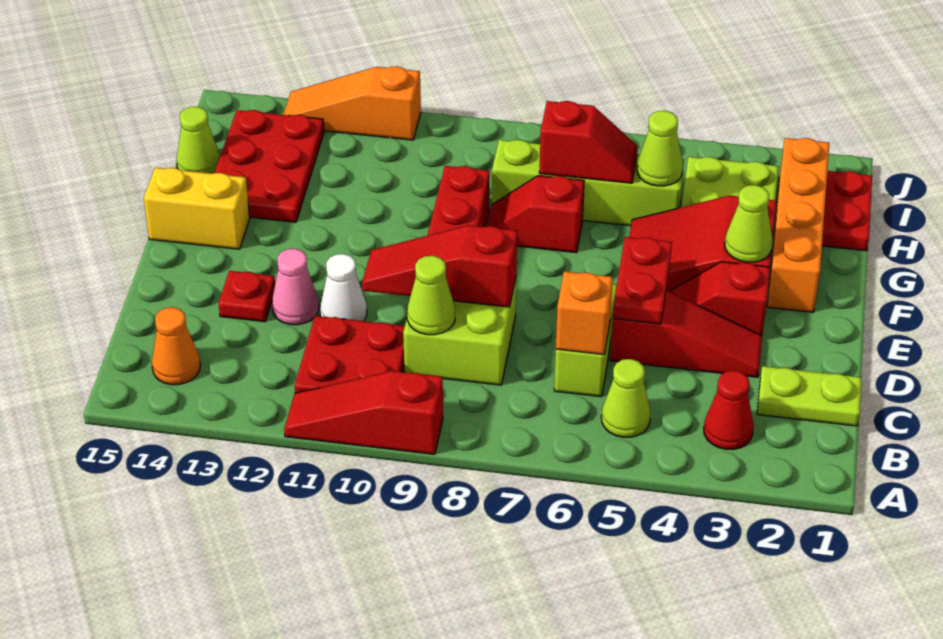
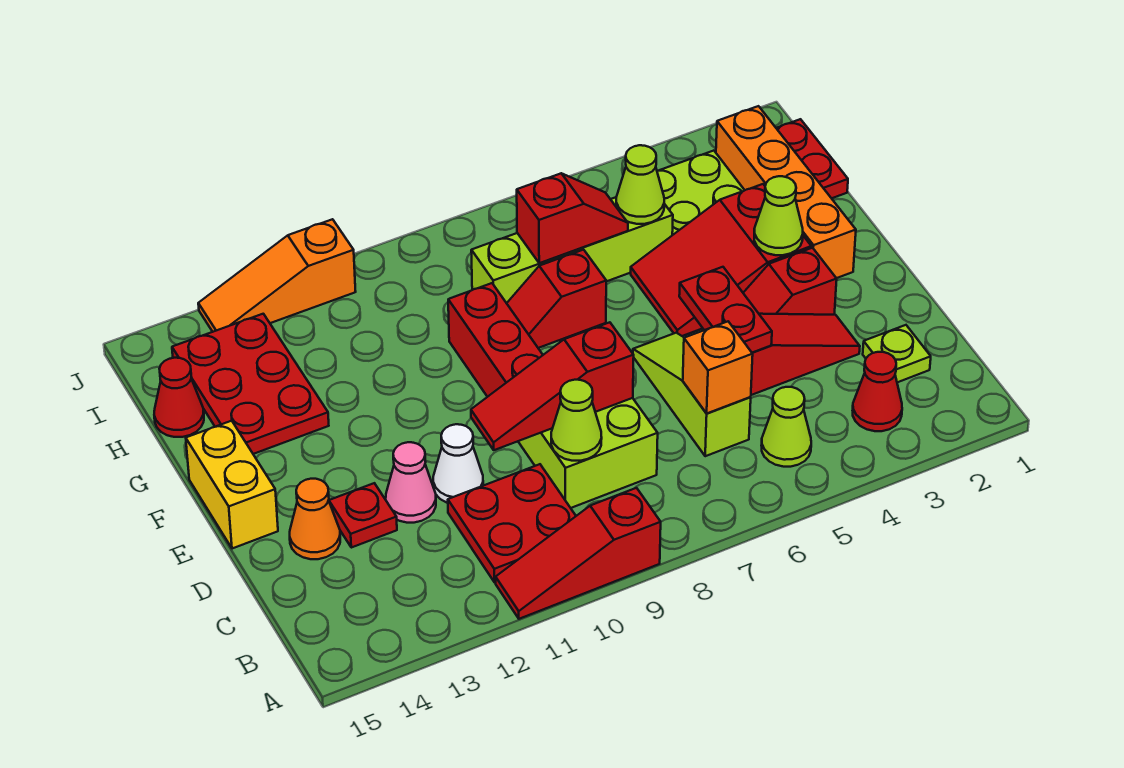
orange cone B14 level 1 -> orange cone D14 level 1
lime plate C1:C2 level 1 -> lime plate C2 level 1
yellow brick F14:F15 level 1 -> yellow brick E15:F15 level 1
lime cone H15 level 1 -> red cone H15 level 1

